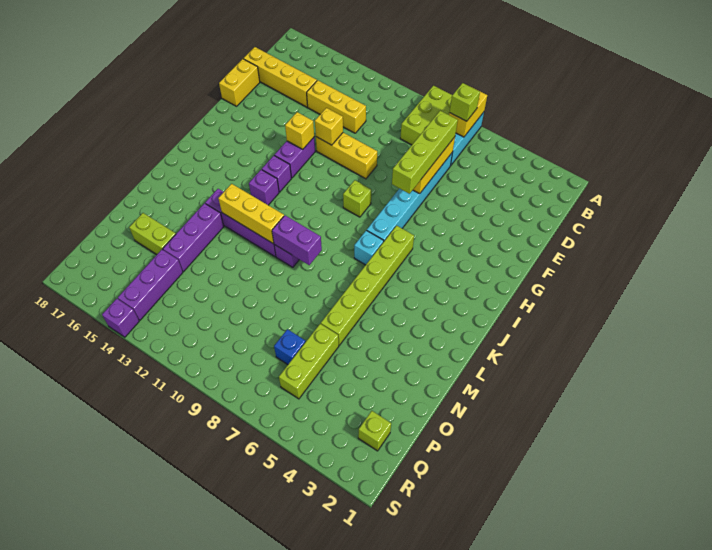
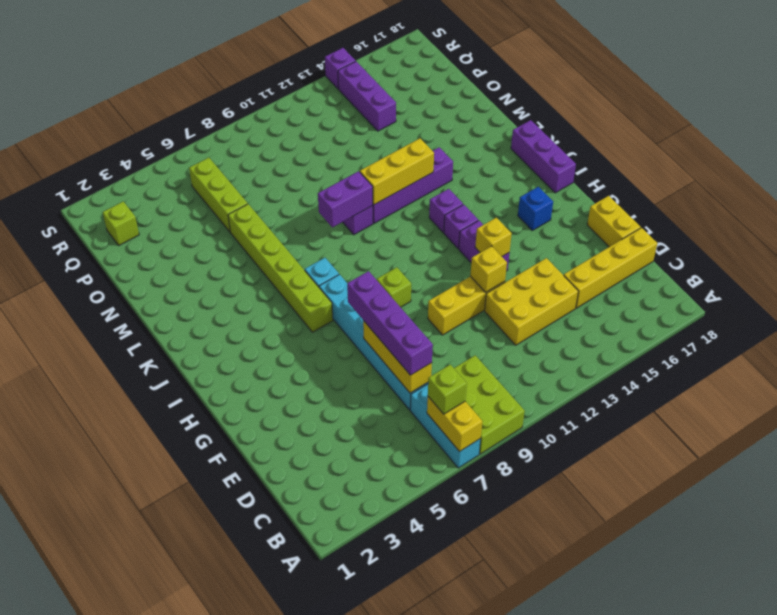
lime brick D7:G7 level 3 -> purple brick D7:G7 level 3
yellow brick D12:D14 level 1 -> yellow brick D12:E14 level 1
purple brick M14:O14 level 1 -> purple brick I18:K18 level 1
lime brick O15:O16 level 1 -> none
blue brick P7 level 1 -> blue brick H16 level 1

